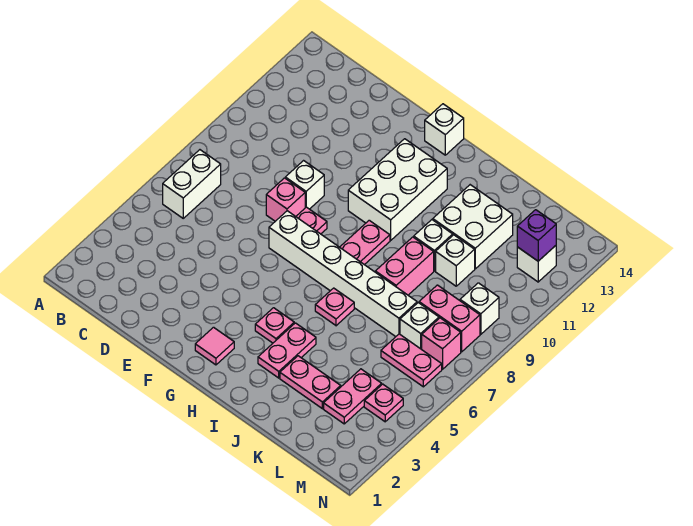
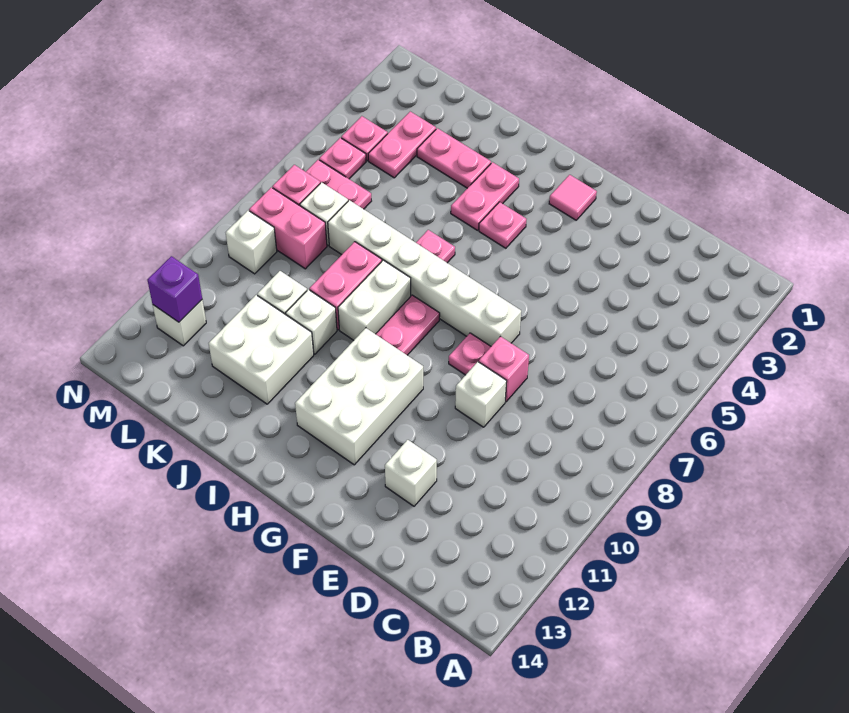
white brick B6:B7 level 1 -> white brick I8:I9 level 1
white brick G14 level 1 -> white brick E12 level 1
none -> pink plate M5 level 1

